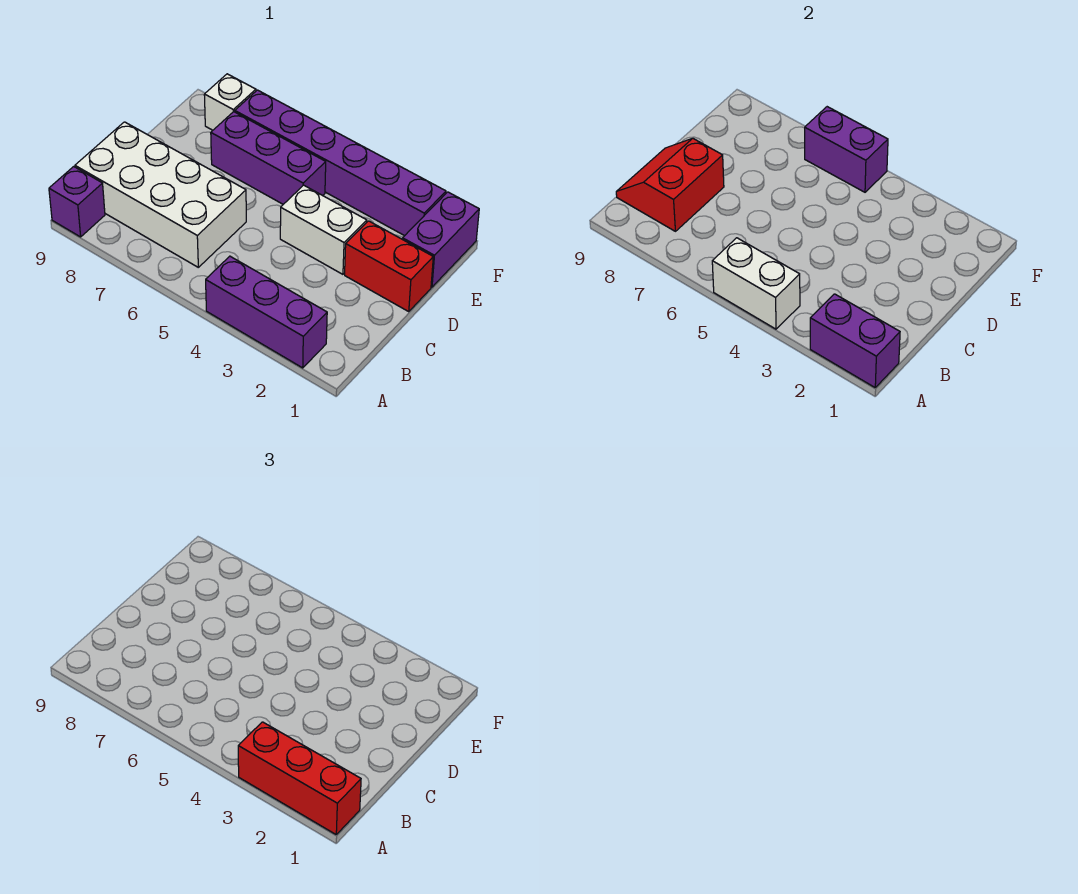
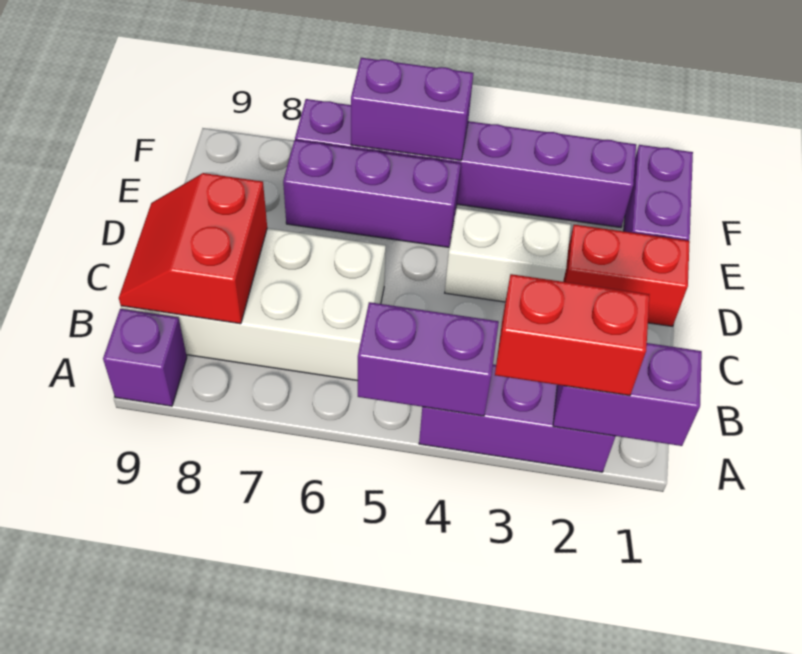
red brick A1:A3 level 3 -> red brick A2:A3 level 3
white brick A4:A5 level 2 -> purple brick A4:A5 level 2
white brick F8 level 1 -> none

